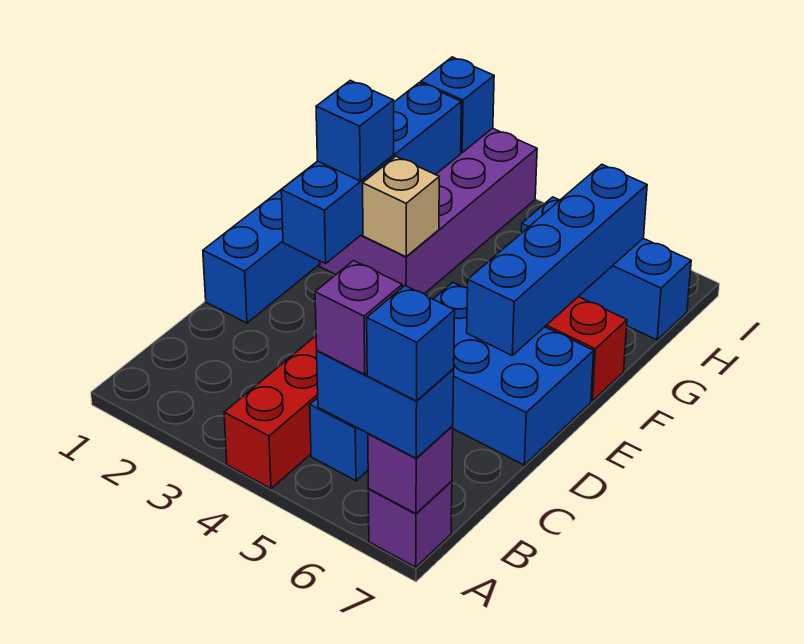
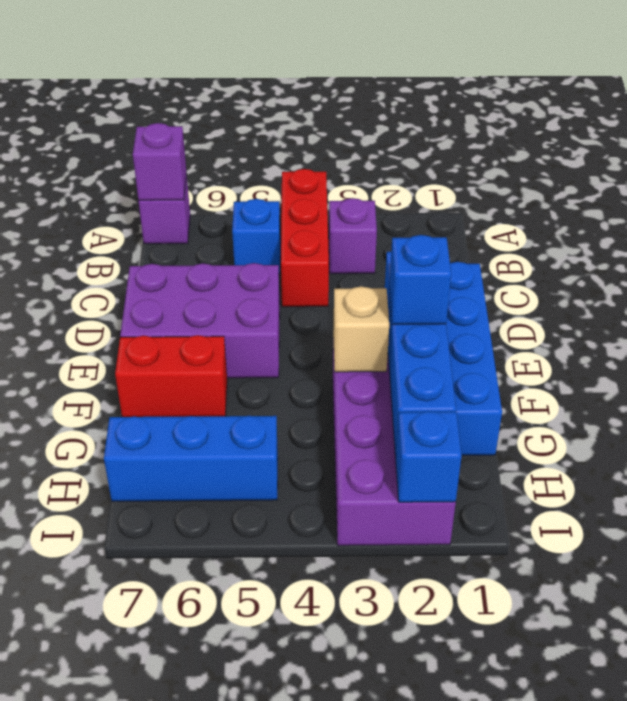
blue brick A6:A7 level 3 -> none
purple brick A6 level 4 -> purple brick B3 level 1
blue brick A7 level 4 -> none
blue brick D5:E7 level 1 -> purple brick D5:E7 level 1
blue brick E6:H6 level 2 -> none

